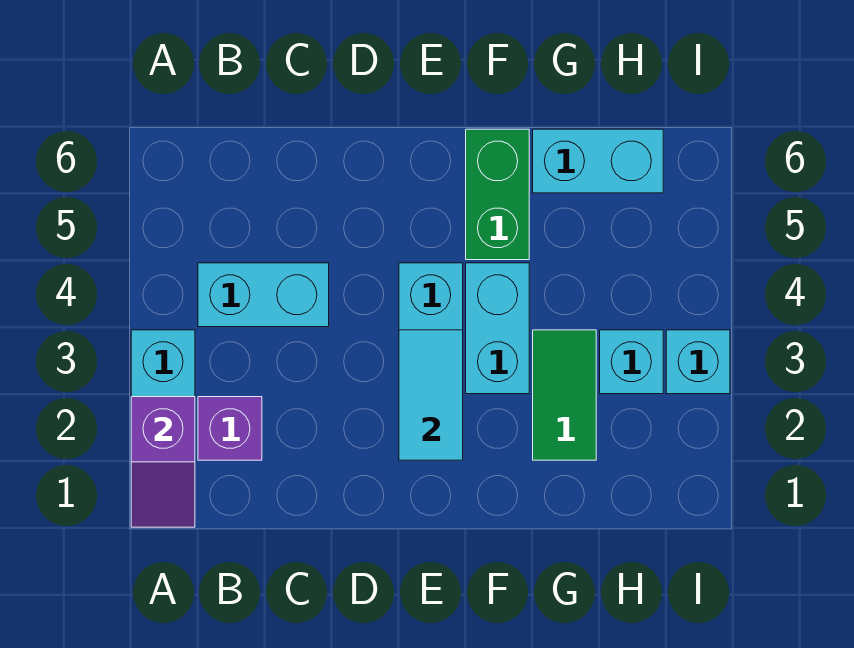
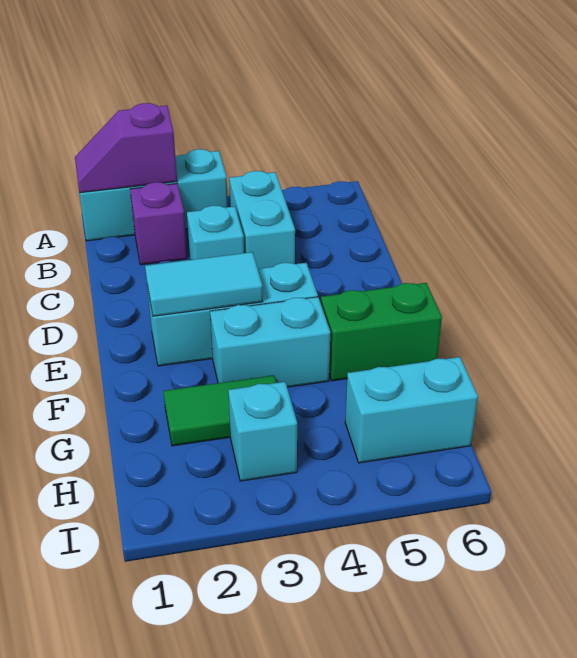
cyan brick G6:H6 level 1 -> cyan brick H5:H6 level 1
cyan brick I3 level 1 -> cyan brick C3 level 1

